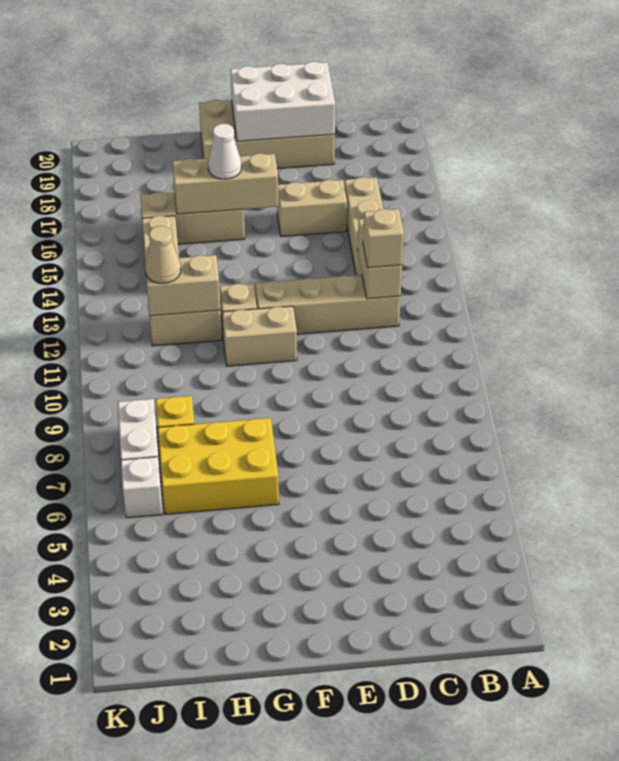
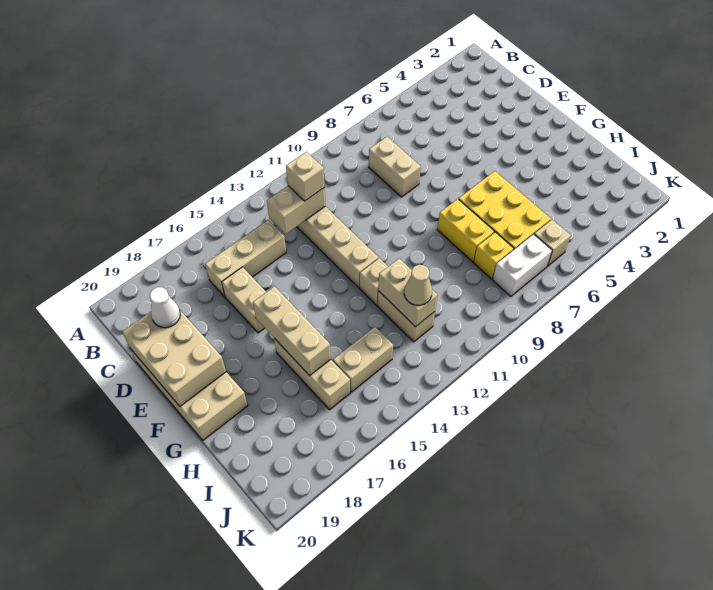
white brick D19:F20 level 2 -> tan brick D19:F20 level 2
tan brick F11:G11 level 1 -> tan brick C8:D8 level 1
none -> yellow brick G8:H8 level 1
white cone G16 level 3 -> white cone D19 level 3
white brick J6 level 1 -> tan brick J6 level 1

